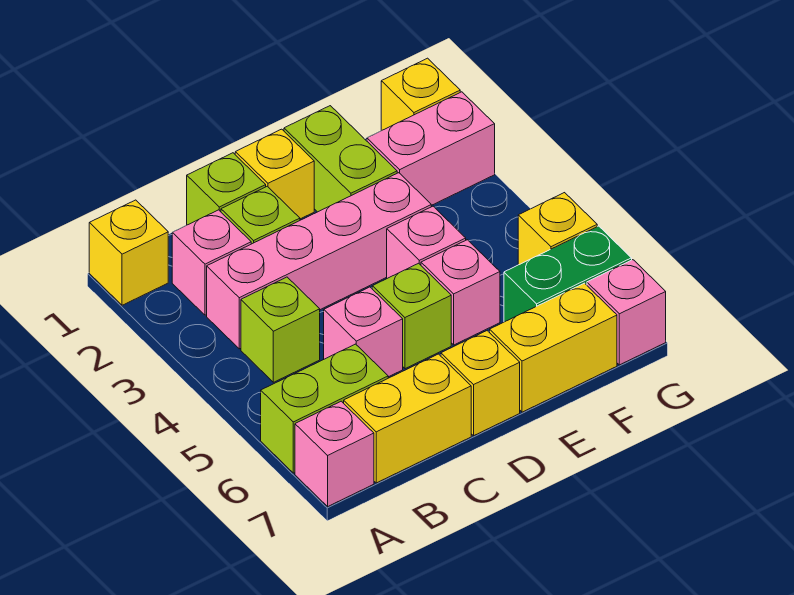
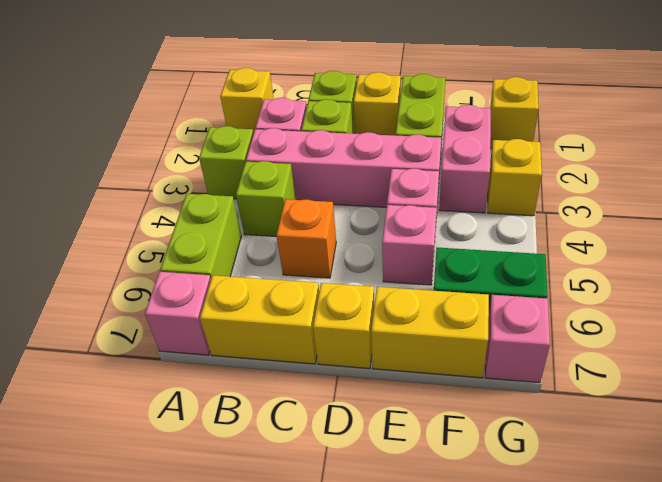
lime brick A6:B6 level 1 -> lime brick A5:A6 level 1
pink brick C5 level 1 -> orange brick C5 level 1
lime brick D5 level 1 -> lime brick A3 level 1
pink brick F2:G2 level 1 -> pink brick F2:F3 level 1
yellow brick G5 level 1 -> yellow brick G3 level 1

